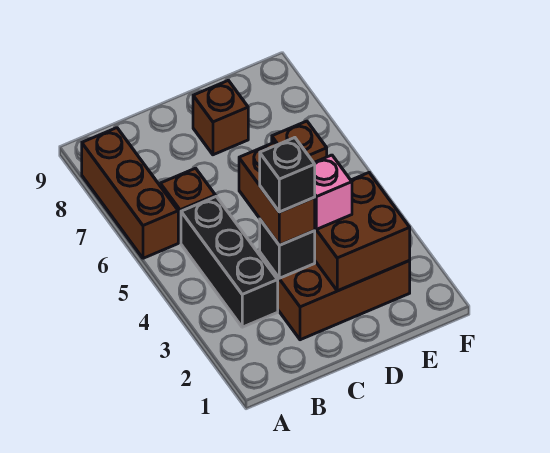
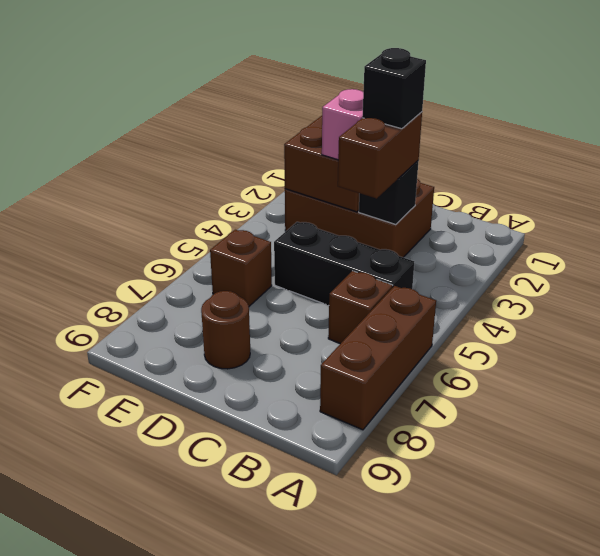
black brick B3:B5 level 1 -> black brick B5:D5 level 1
brown brick D8 level 1 -> brown round brick D8 level 1

